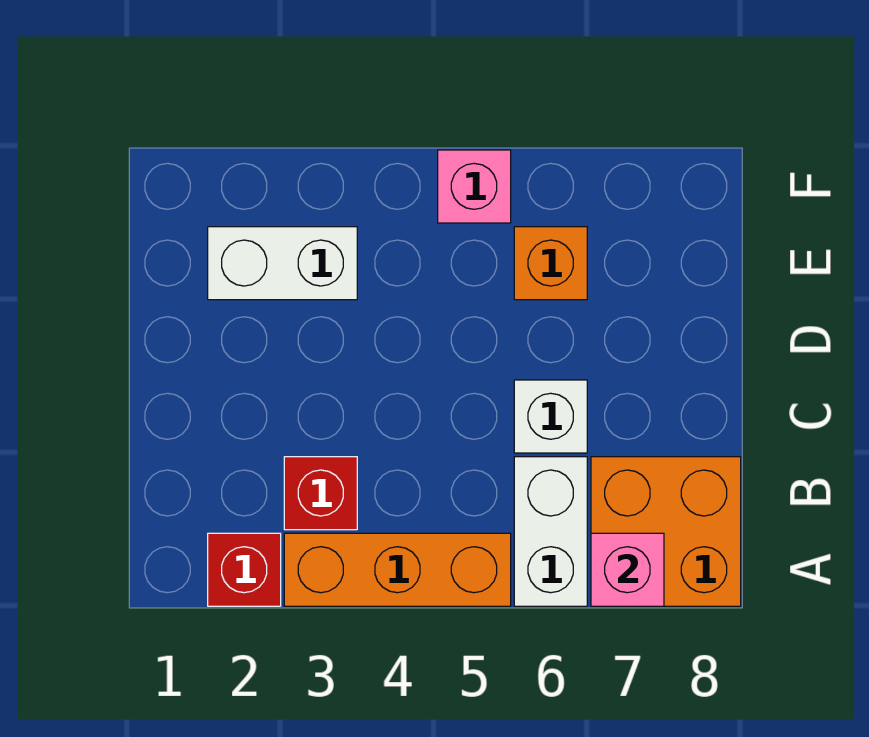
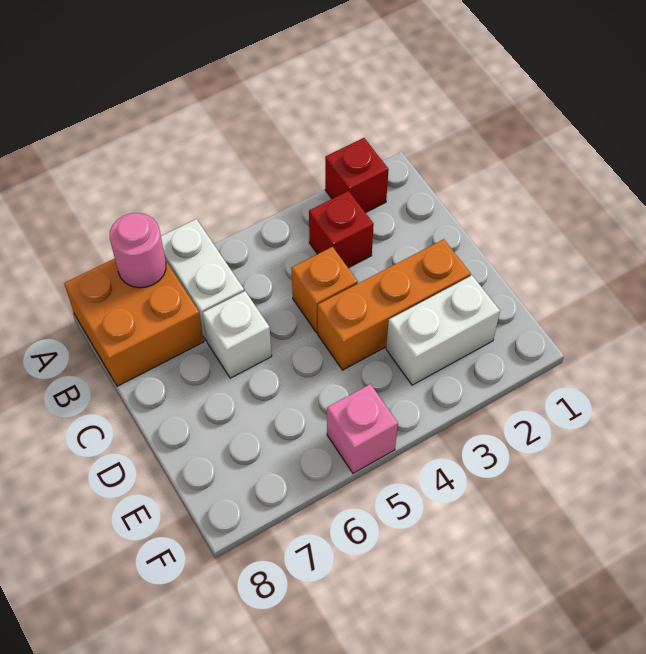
orange brick A3:A5 level 1 -> orange brick D2:D4 level 1
pink brick A7 level 2 -> pink round brick A7 level 2
orange brick E6 level 1 -> orange brick C4 level 1

